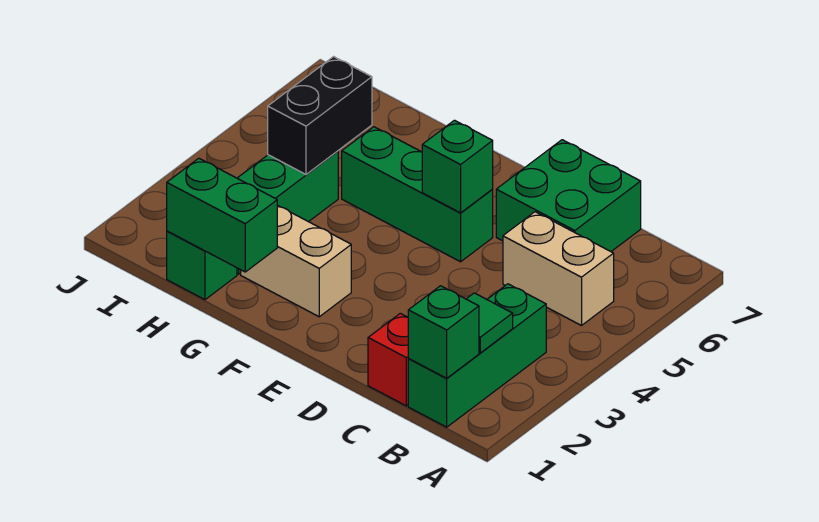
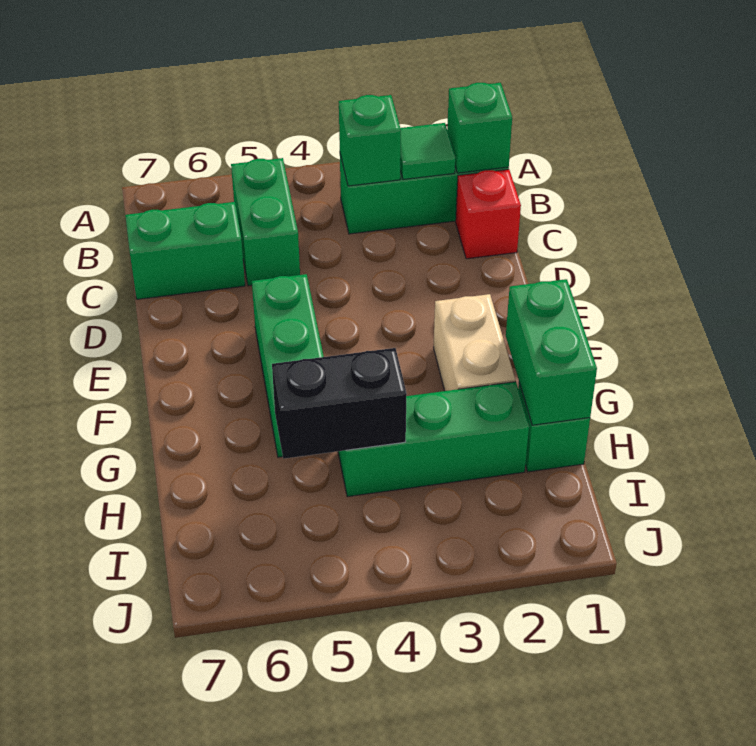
tan brick B5:C5 level 1 -> green brick B5:C5 level 1
green brick C6:D7 level 1 -> green brick C6:C7 level 1
green brick E5 level 2 -> green brick B3 level 2

